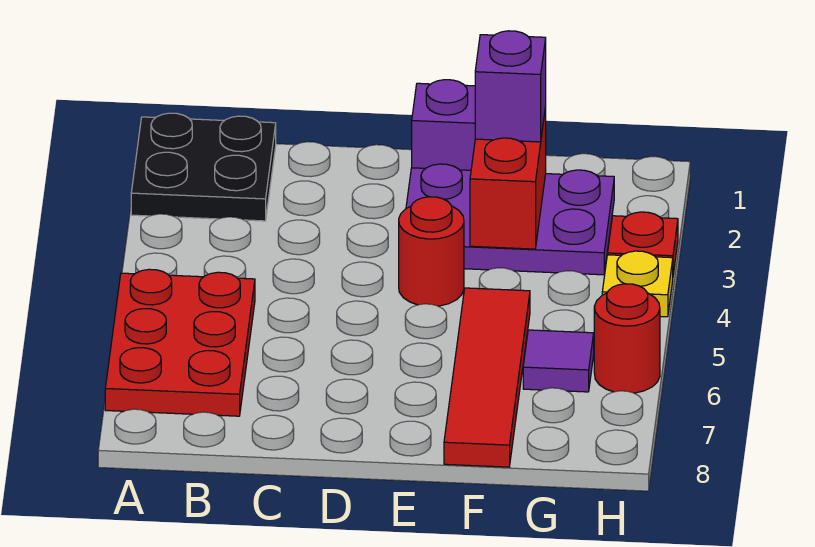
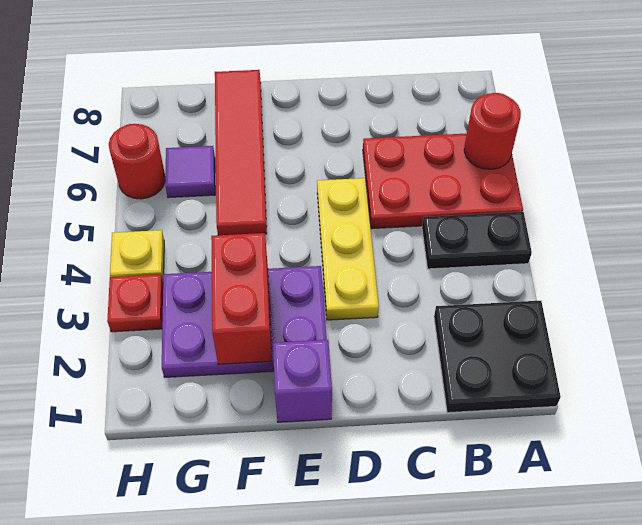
none -> black plate A4:B4 level 1
red plate A5:B7 level 1 -> red plate A5:C6 level 1
none -> yellow plate D3:D5 level 1
red round brick E4 level 1 -> red round brick A6 level 2
purple brick F2 level 3 -> none

